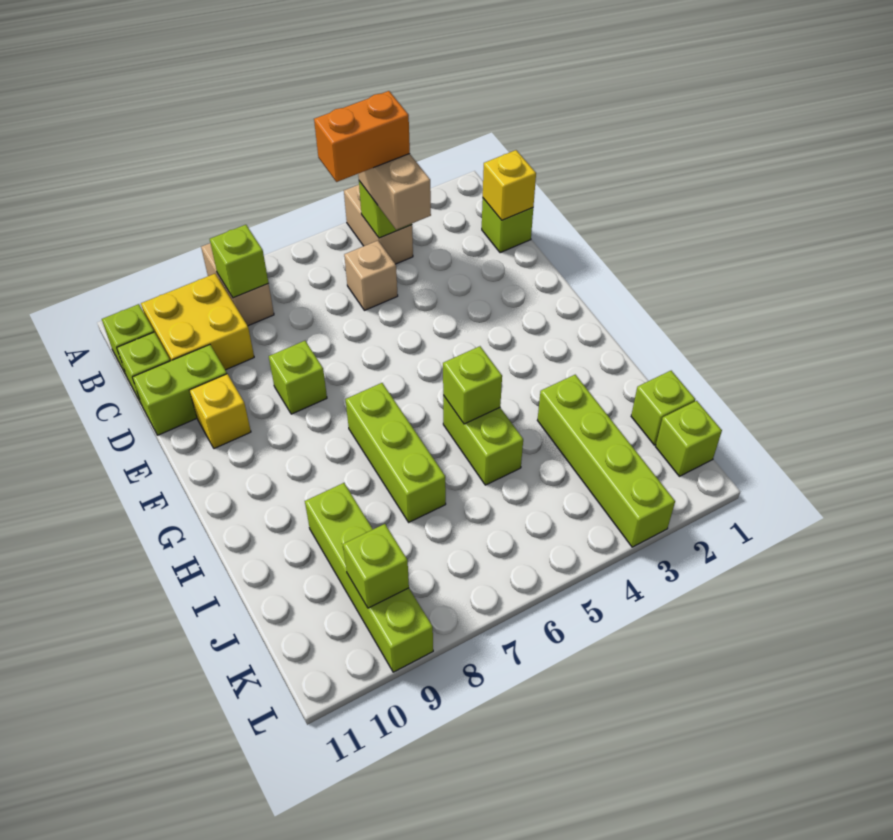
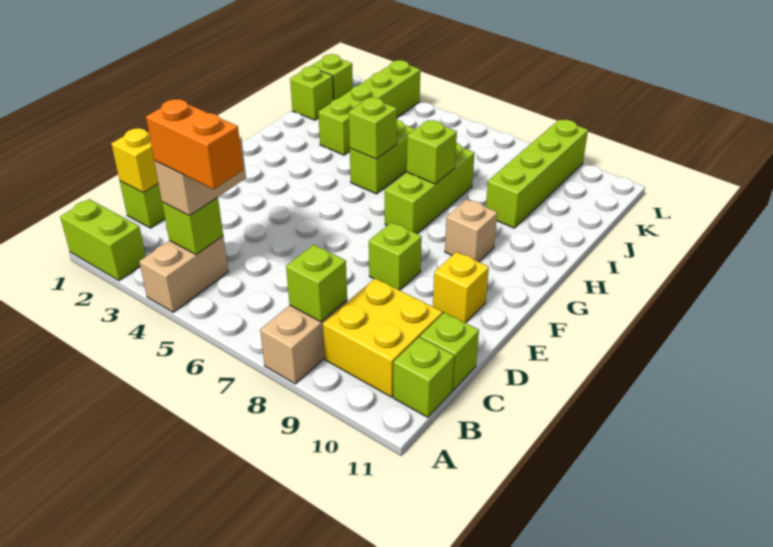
tan brick C5 level 1 -> tan brick G9 level 1
lime brick D10:D11 level 1 -> lime brick A1:A2 level 1
lime brick K9 level 2 -> lime brick H7 level 2

